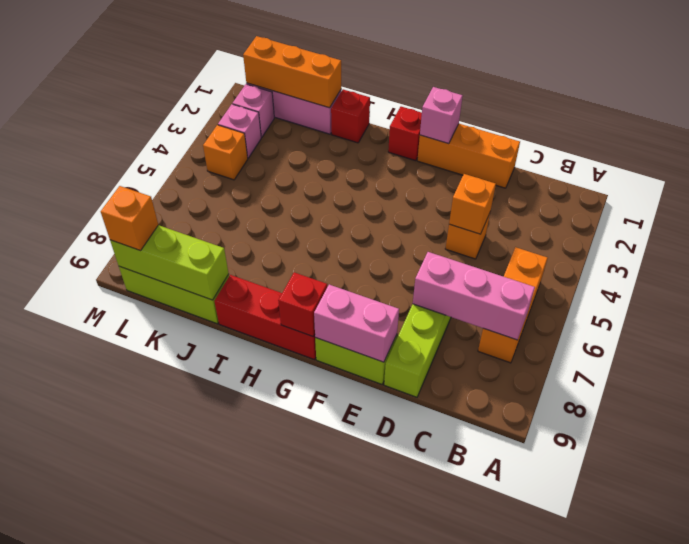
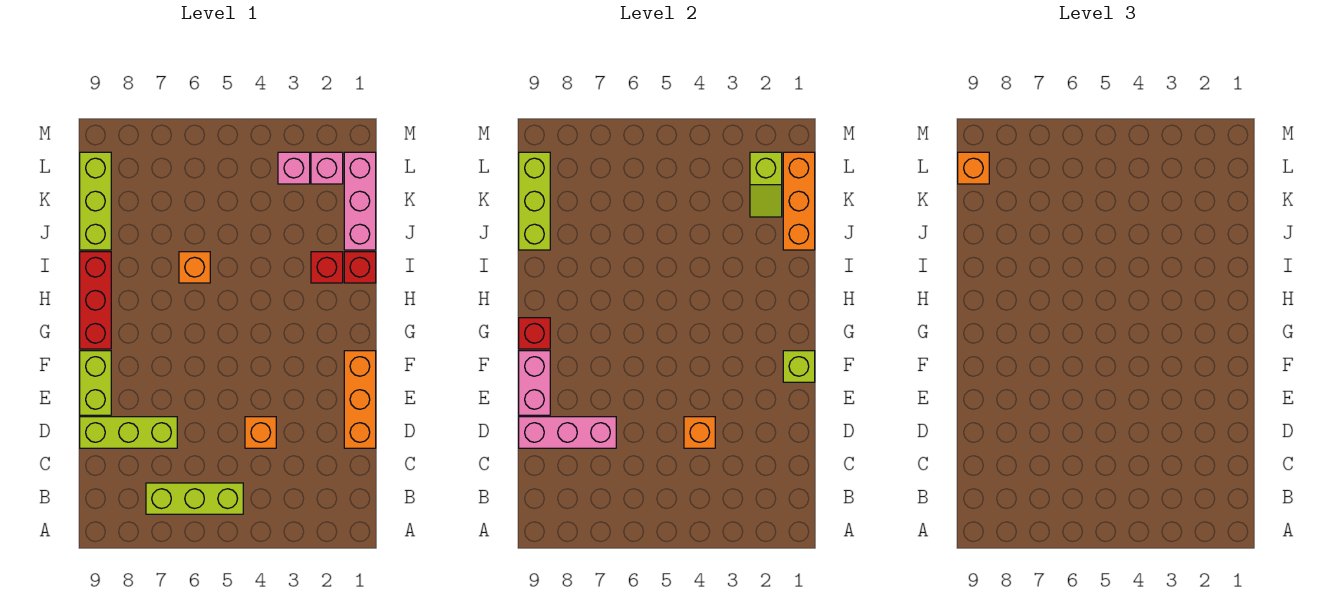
orange brick B5:B7 level 1 -> lime brick B5:B7 level 1
pink brick B7:D7 level 2 -> pink brick D7:D9 level 2
pink brick F1 level 2 -> lime brick F1 level 2
red brick G1 level 1 -> red brick I2 level 1
none -> lime slope K2:L2 level 2 top L
orange brick L4 level 1 -> orange brick I6 level 1

